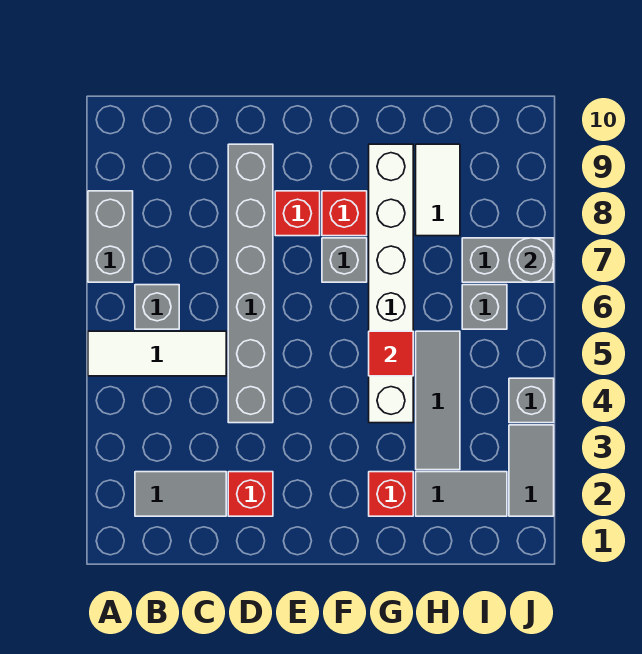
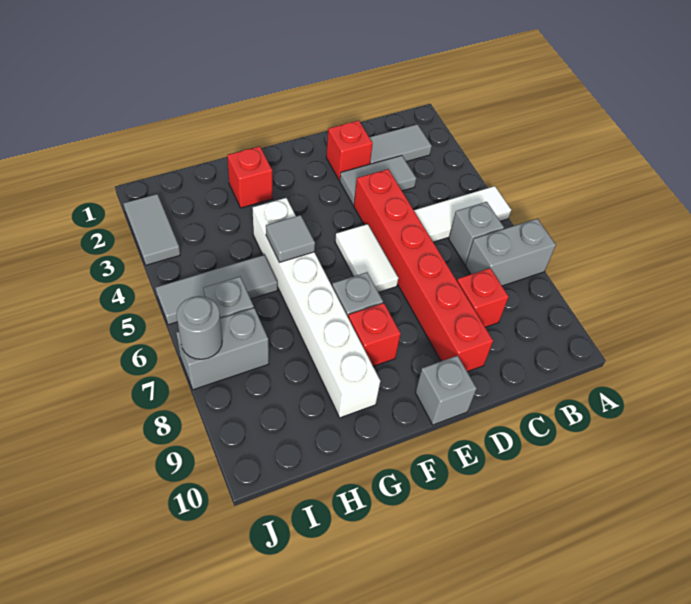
grey brick A7:A8 level 1 -> grey brick A7:B7 level 1
grey brick D4:D9 level 1 -> red brick D4:D9 level 1
red brick E8 level 1 -> red brick C8 level 1
red tile G5 level 2 -> grey tile G5 level 2
grey tile H2:I2 level 1 -> grey tile C3:D3 level 1
grey tile H3:H5 level 1 -> grey tile H5:J5 level 1
white tile H8:H9 level 1 -> white tile E5:E6 level 1
grey brick J4 level 1 -> grey brick E10 level 1

